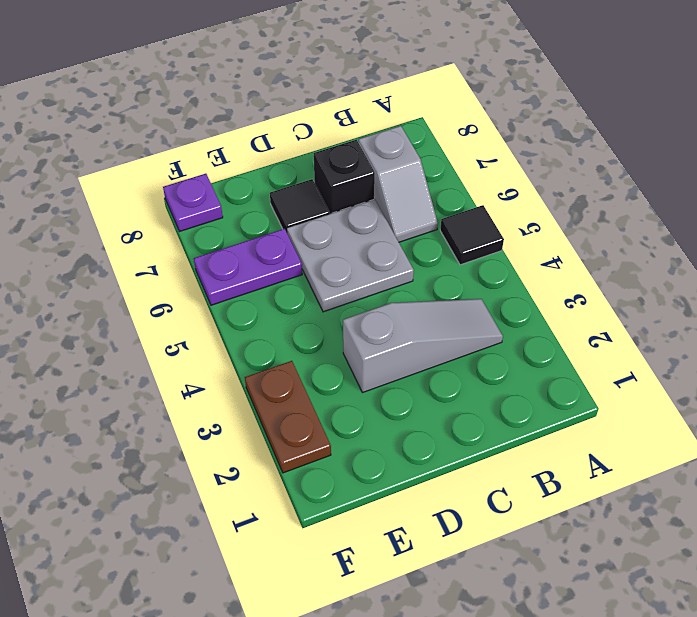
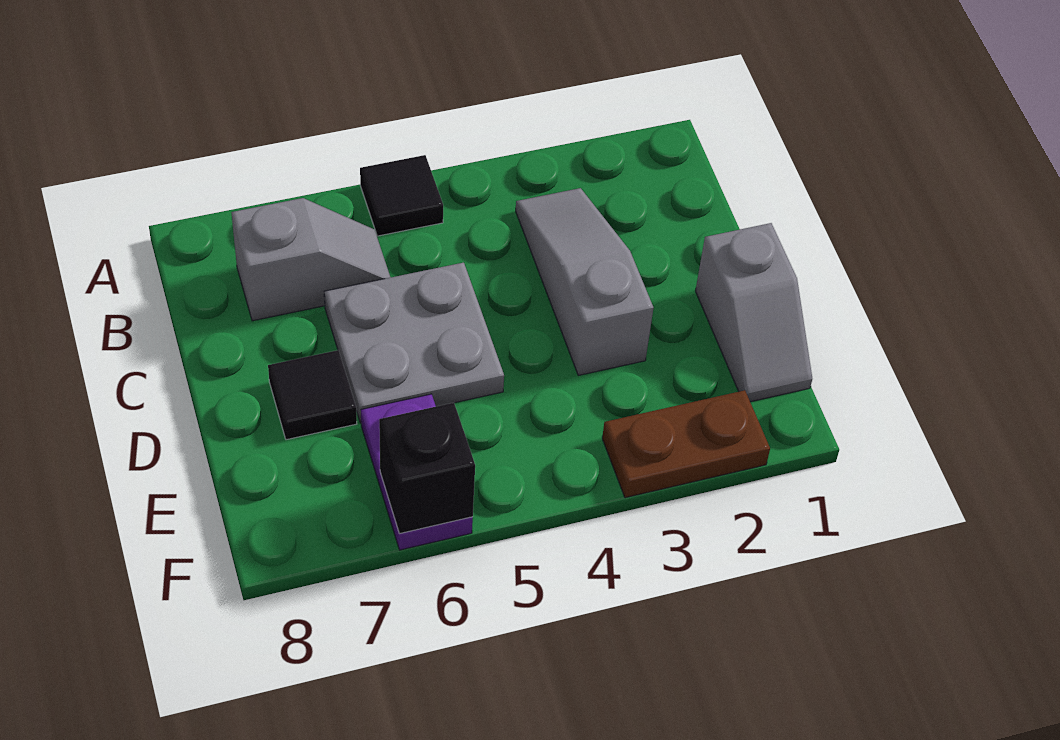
black brick C7 level 1 -> black brick F6 level 2
none -> grey slope D1:E1 level 1 top D
purple plate F8 level 1 -> none

